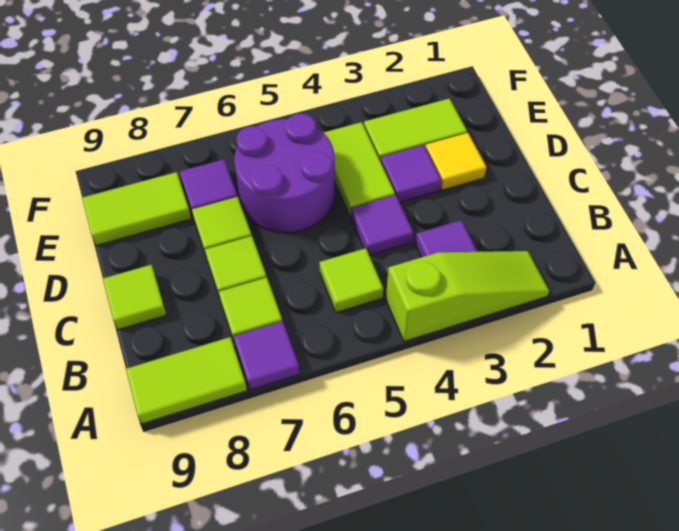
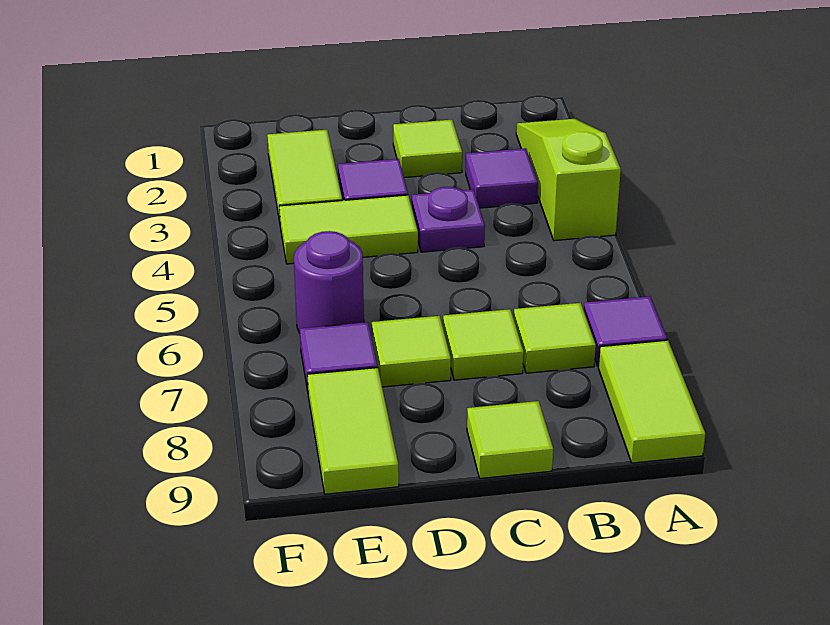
lime tile B5 level 1 -> lime tile C2 level 1
purple tile C4 level 1 -> purple plate C4 level 1
yellow tile D2 level 1 -> none
purple round brick D5:E6 level 1 -> purple round brick E6 level 1

